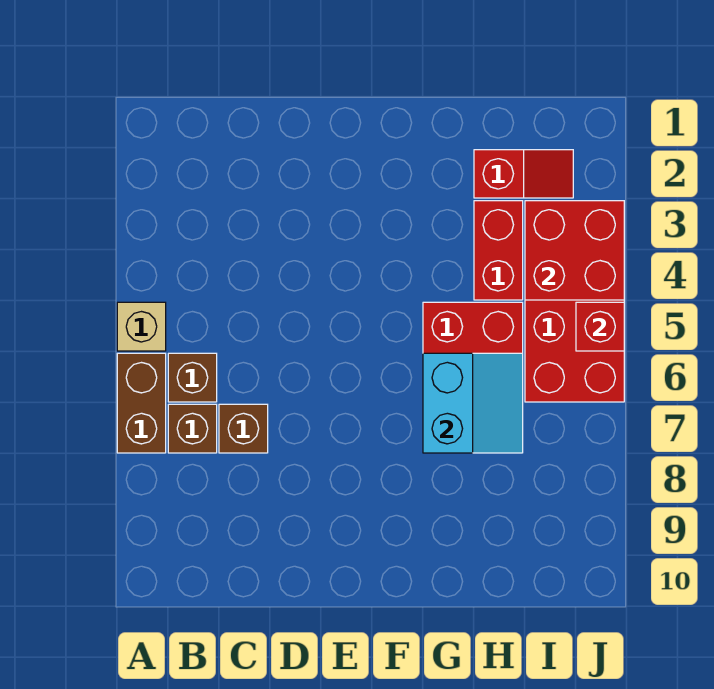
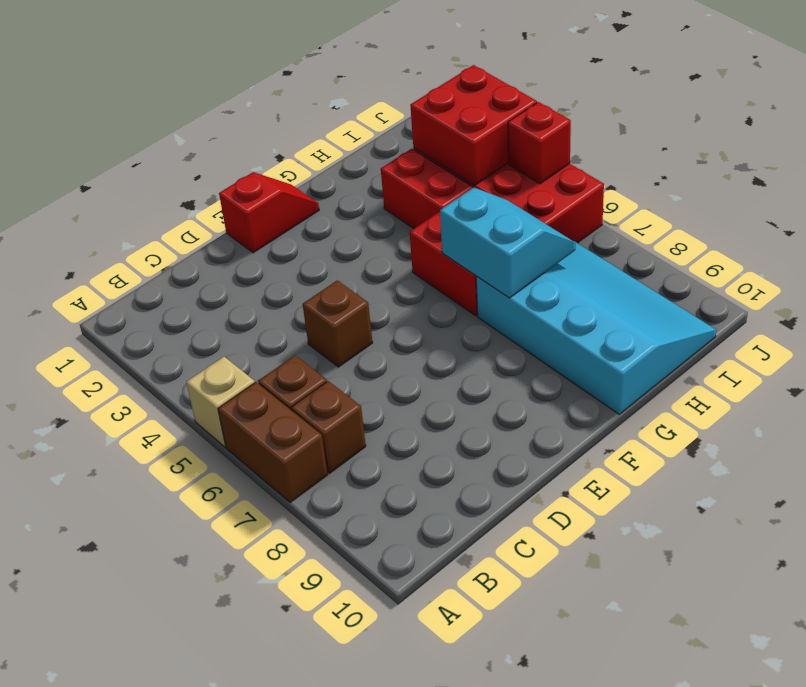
brown brick C7 level 1 -> brown brick D5 level 1
none -> cyan slope G7:I10 level 1 top G
red slope H2:I2 level 1 top H -> red slope E1:F1 level 1 top E

